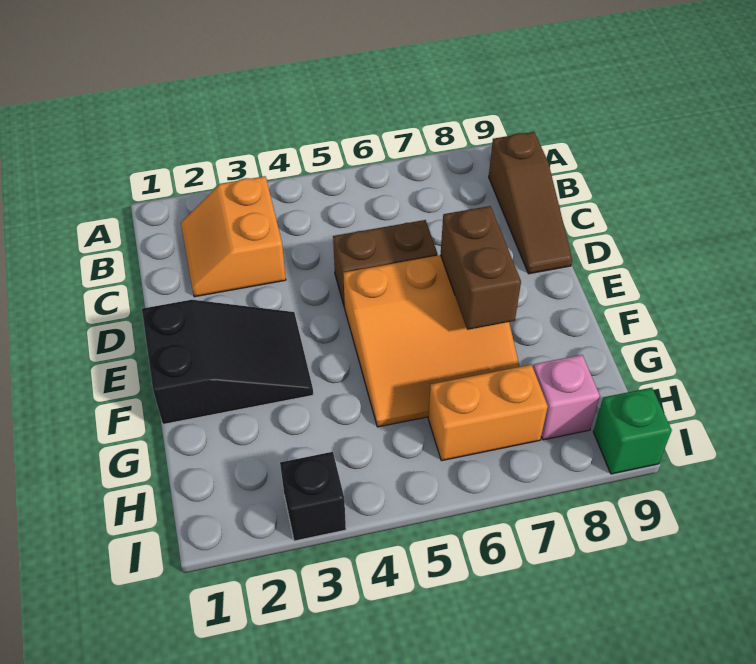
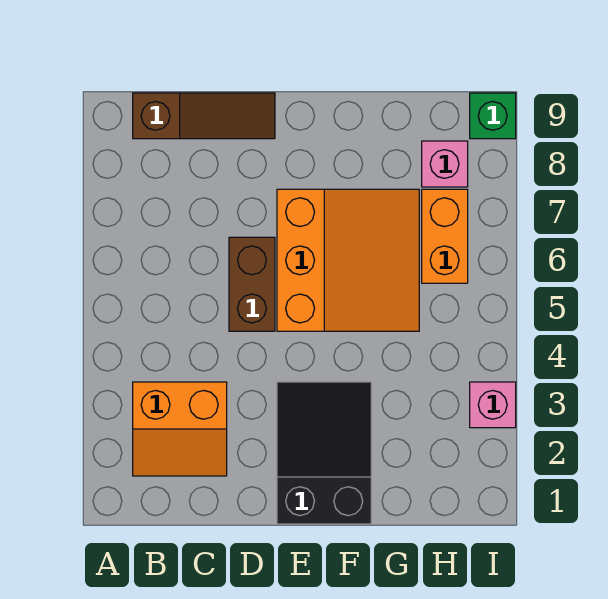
brown brick E7:F7 level 2 -> none
black brick I3 level 1 -> pink brick I3 level 1

